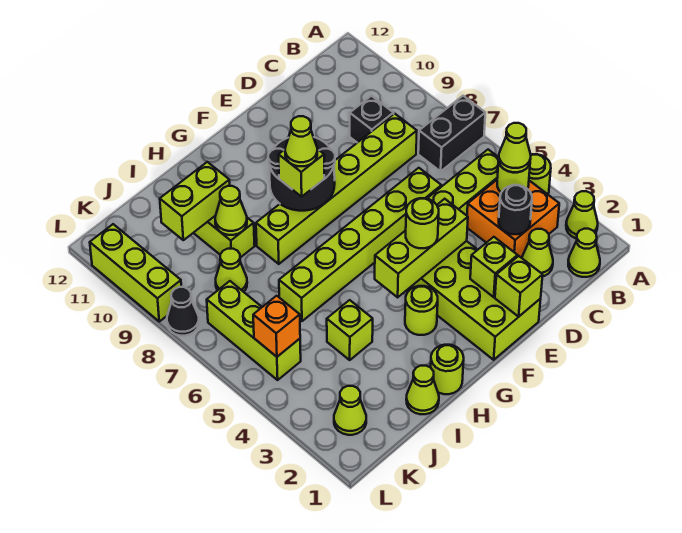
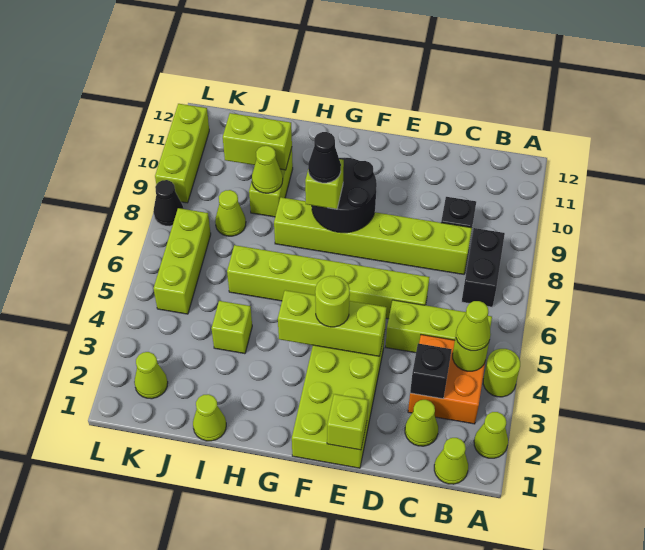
black brick A7:B7 level 1 -> black brick B7:B8 level 1
black round brick C3 level 2 -> black brick C3 level 2
lime brick E2 level 2 -> none
lime round brick G3 level 1 -> none
lime cone G8 level 4 -> black cone G8 level 4
lime round brick H1 level 1 -> none
orange brick K5 level 2 -> none

